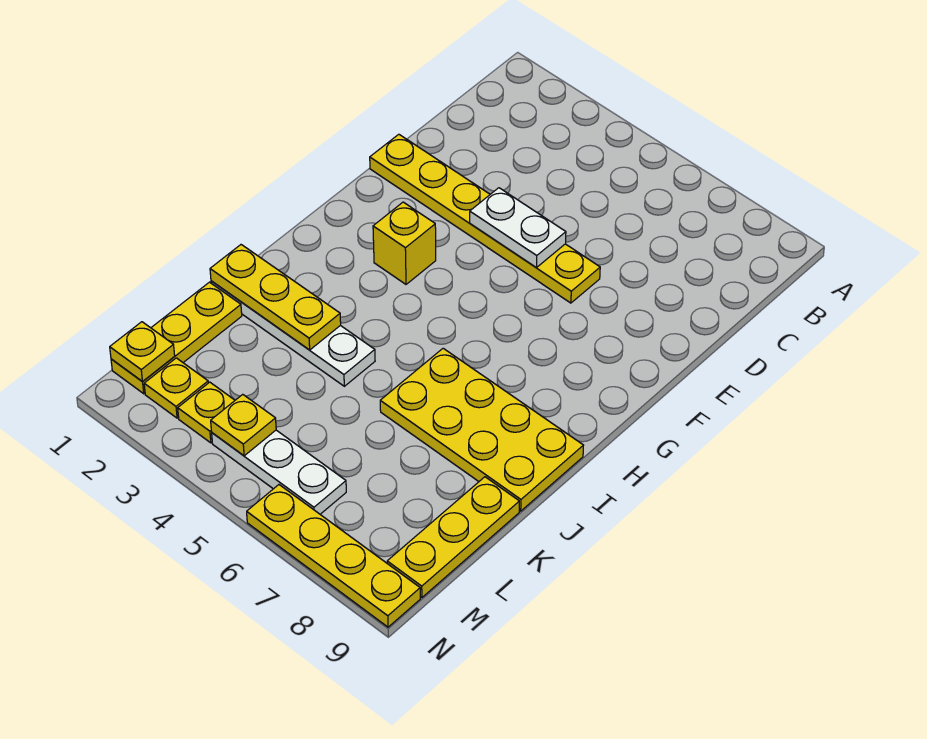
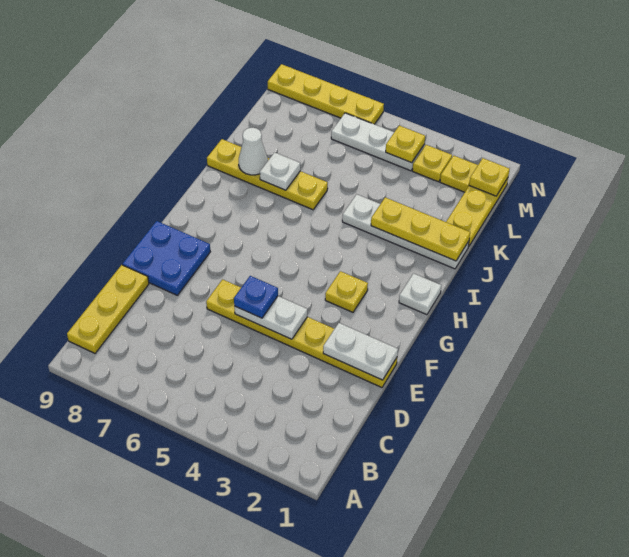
none -> white plate E1:E2 level 2
none -> blue plate E5 level 3
none -> blue plate E8:F9 level 1
yellow brick G3 level 1 -> yellow plate G3 level 1
none -> white plate H1 level 1
yellow plate I6:J9 level 1 -> yellow plate J6:J9 level 1
none -> white plate J7 level 2
none -> white cone J8 level 2
yellow plate K9:M9 level 1 -> yellow plate B9:D9 level 1

